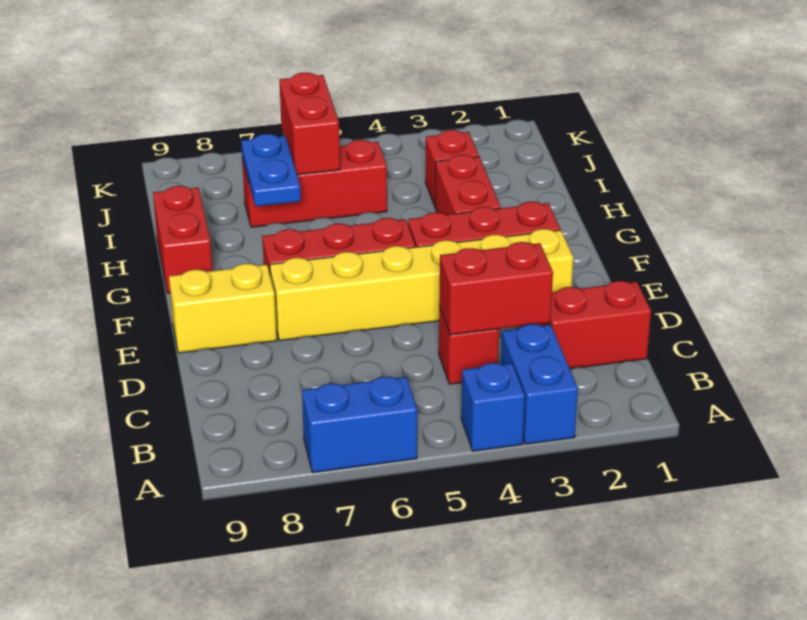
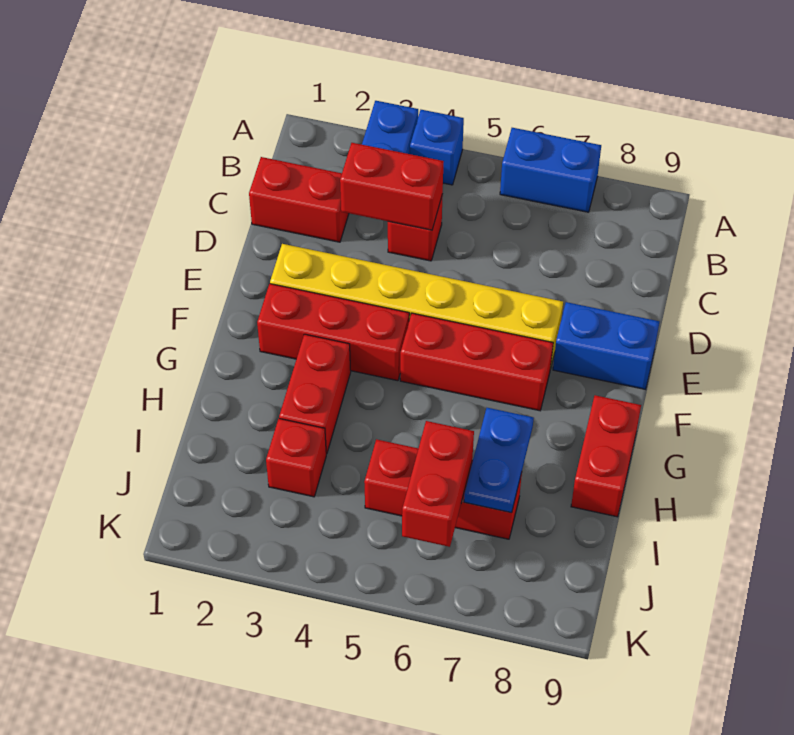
yellow brick E8:E9 level 1 -> blue brick E8:E9 level 1

